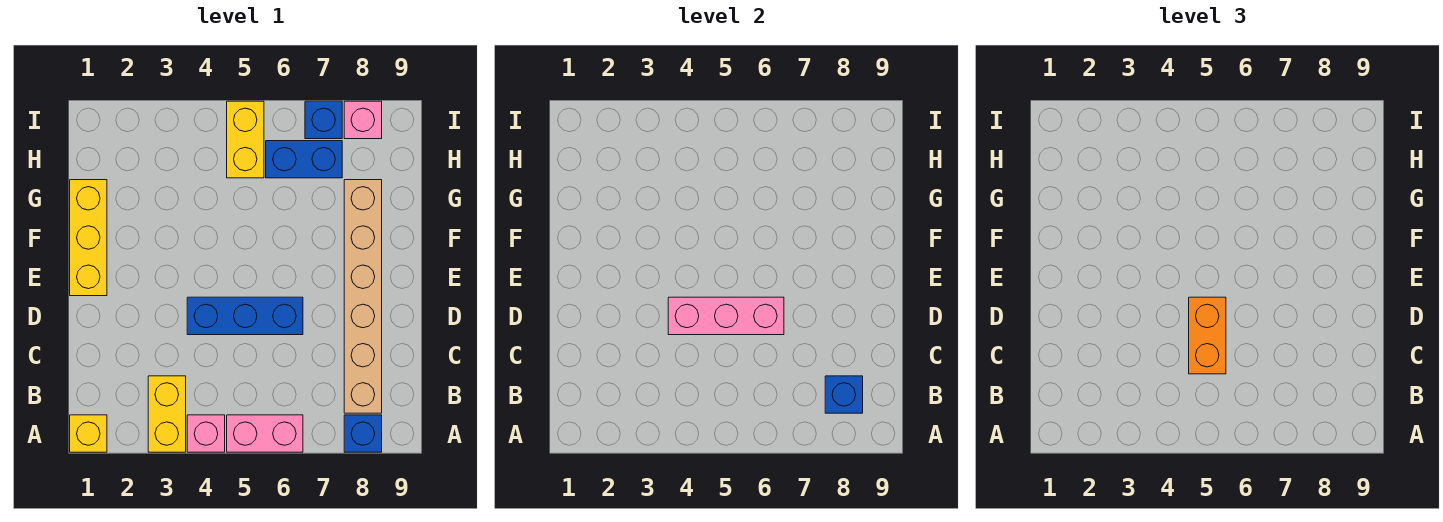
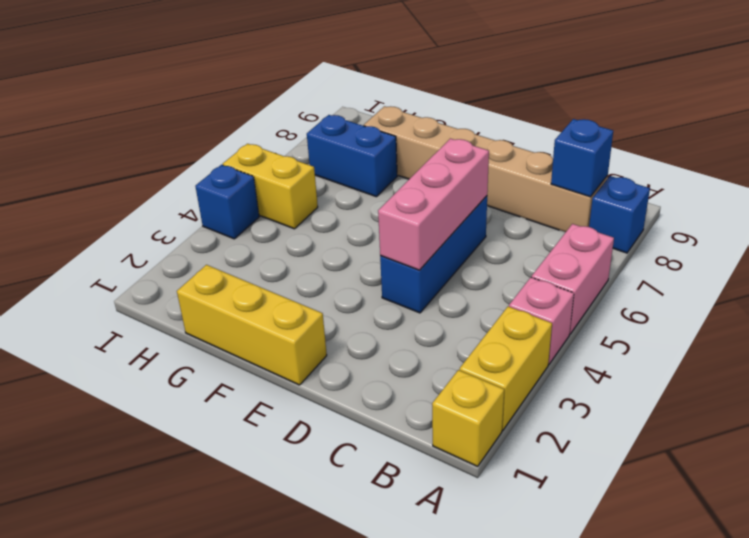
yellow brick A3:B3 level 1 -> yellow brick A2:A3 level 1
orange brick C5:D5 level 3 -> none
blue brick H6:H7 level 1 -> blue brick G7:H7 level 1
blue brick I7 level 1 -> blue brick I4 level 1
pink brick I8 level 1 -> none

